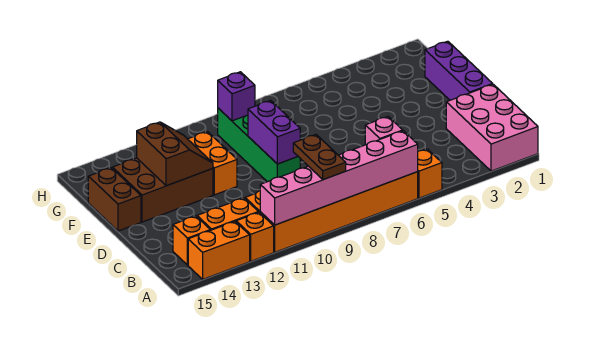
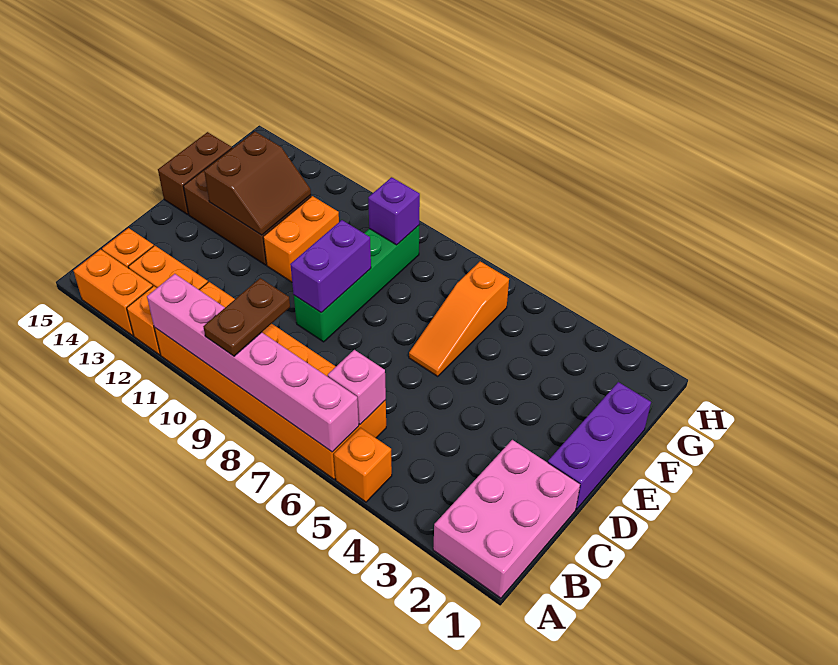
none -> orange slope E6:G6 level 1 top G

